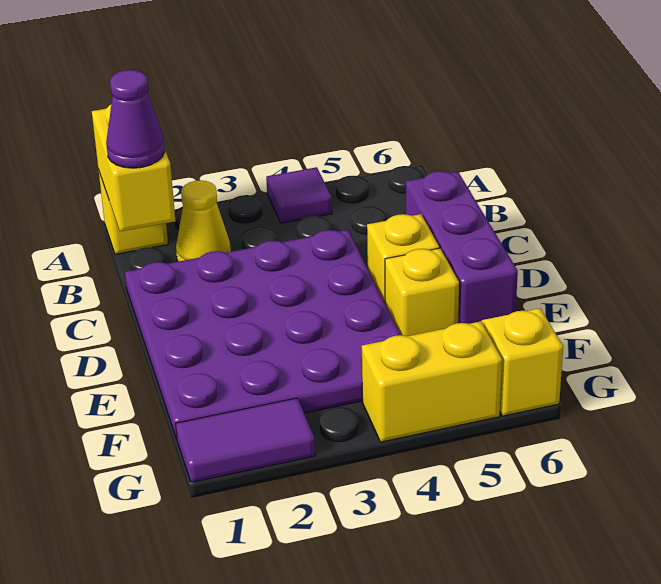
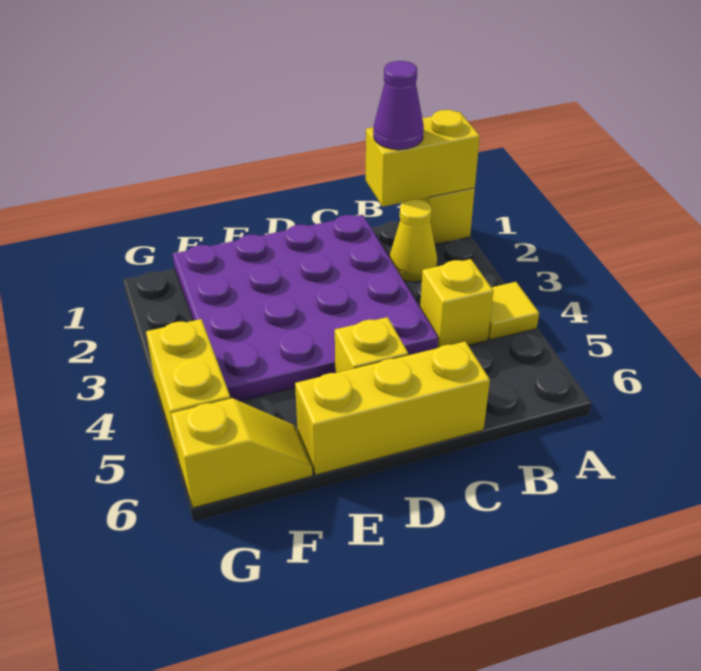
purple tile A4 level 1 -> yellow tile A4 level 1
purple brick C6:E6 level 1 -> yellow brick C6:E6 level 1
yellow brick E5 level 1 -> yellow brick B4 level 1
purple tile G1:G2 level 1 -> none

